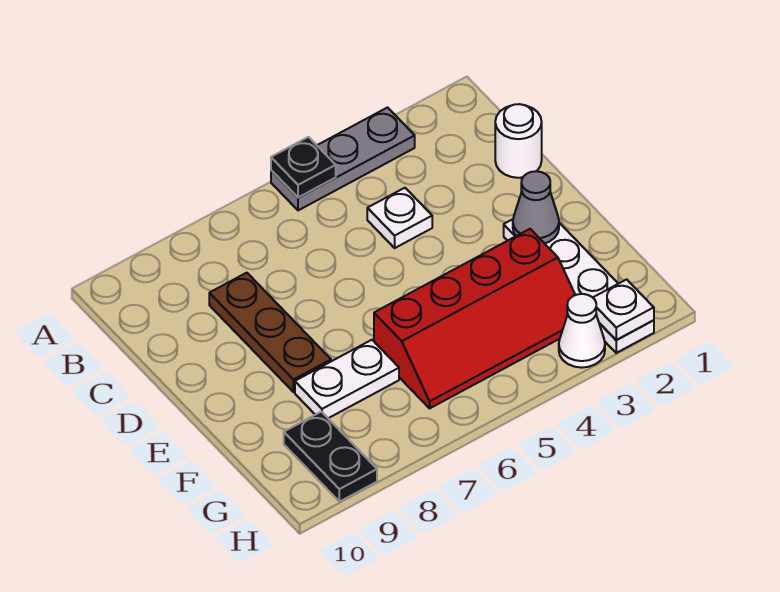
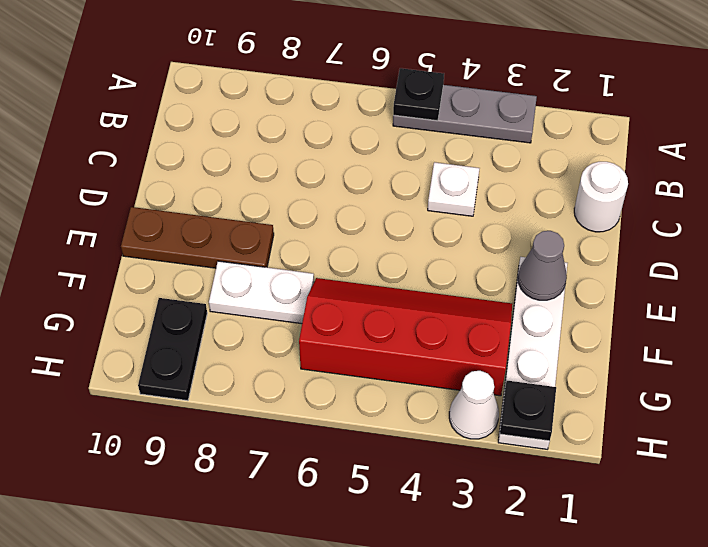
brown plate C8:E8 level 1 -> brown plate E8:E10 level 1
red slope F3:G6 level 1 top F -> red slope F3:G6 level 1 top G
white plate H2 level 2 -> black plate H2 level 2

